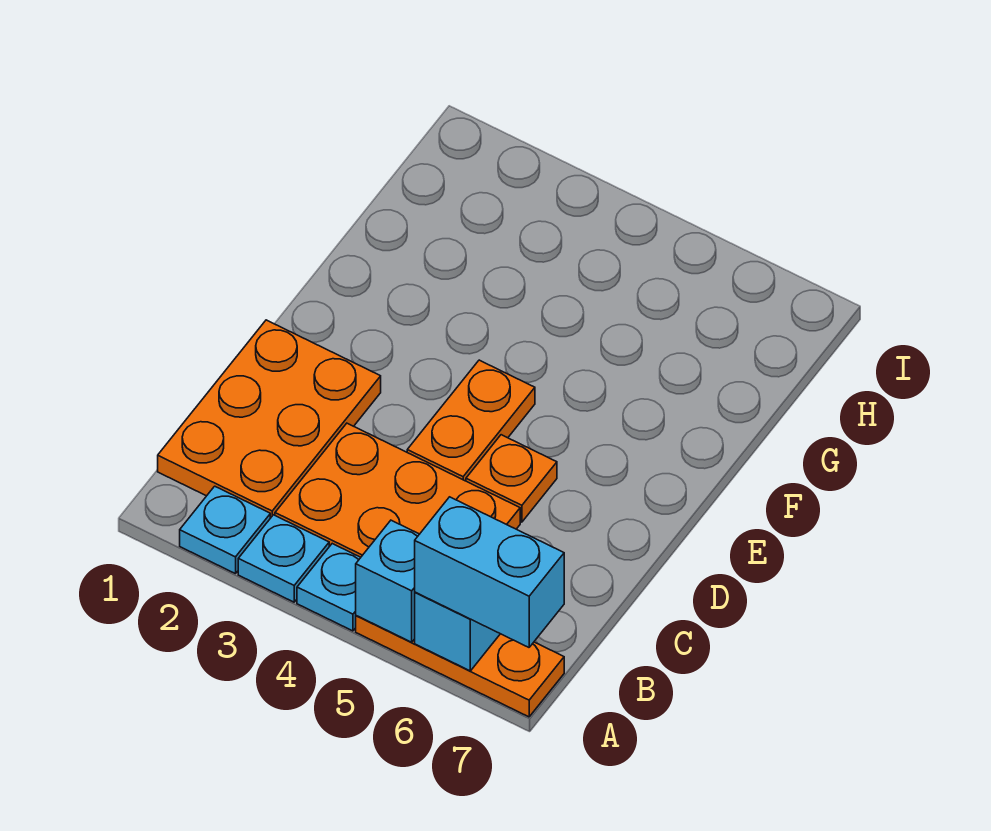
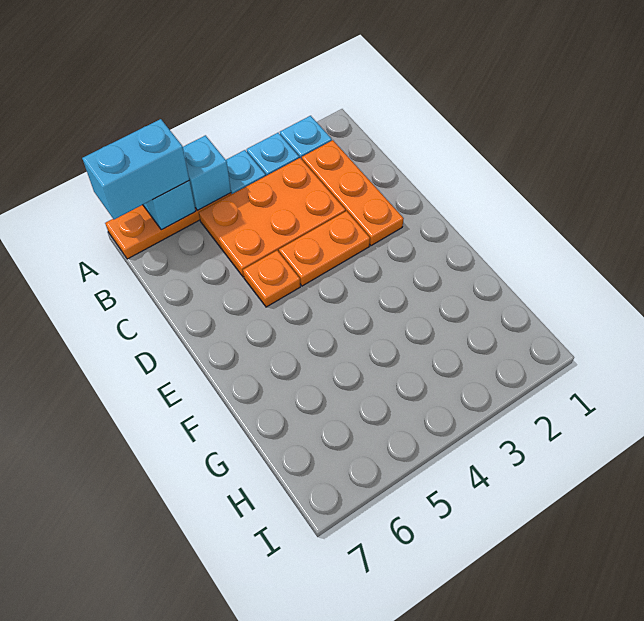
orange plate B1:D2 level 1 -> orange plate B2:D2 level 1
orange plate D4:E4 level 1 -> orange plate D3:D4 level 1

